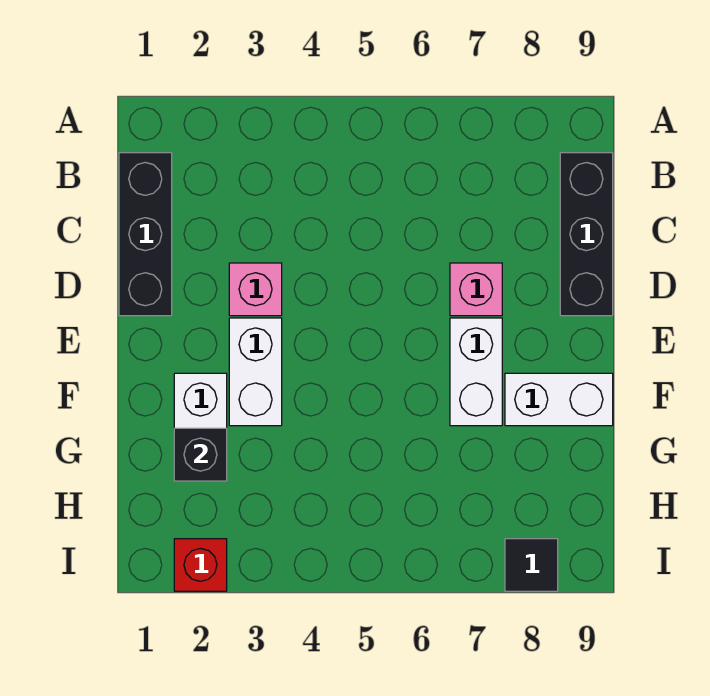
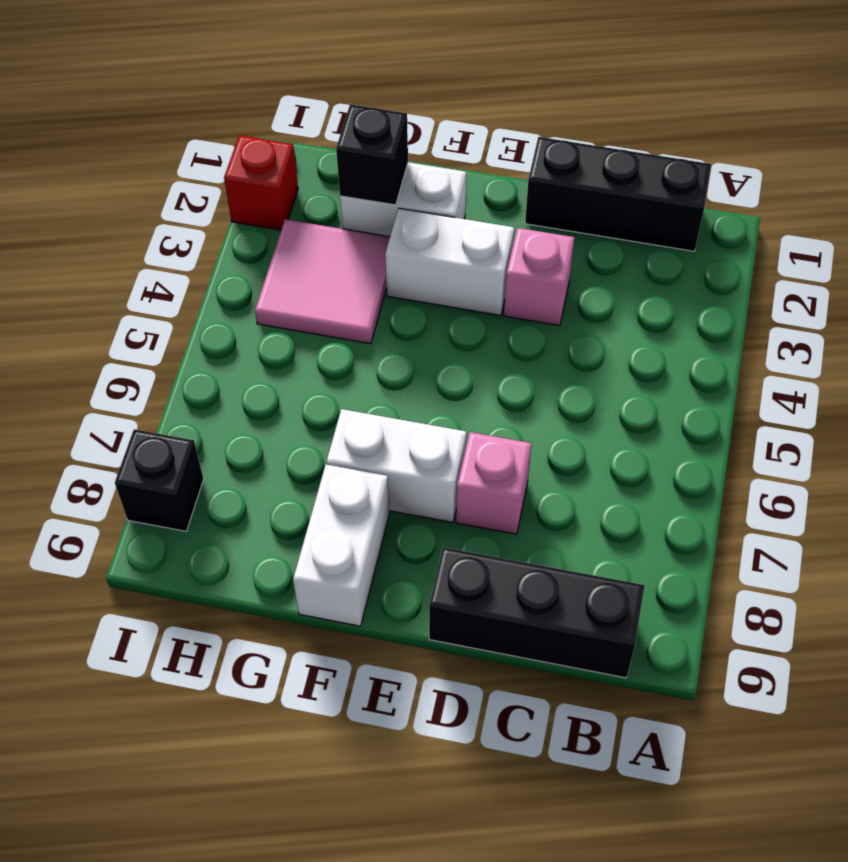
none -> pink tile G3:H4 level 1
black tile I8 level 1 -> black brick I8 level 1

